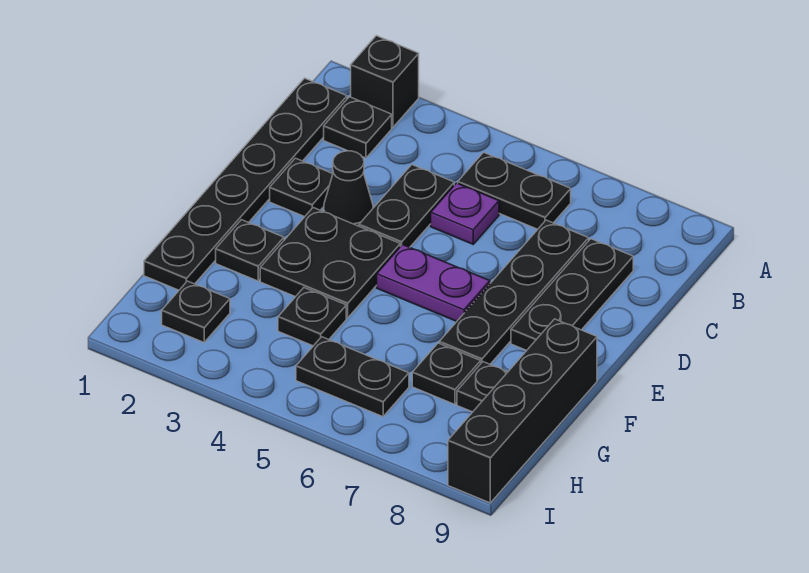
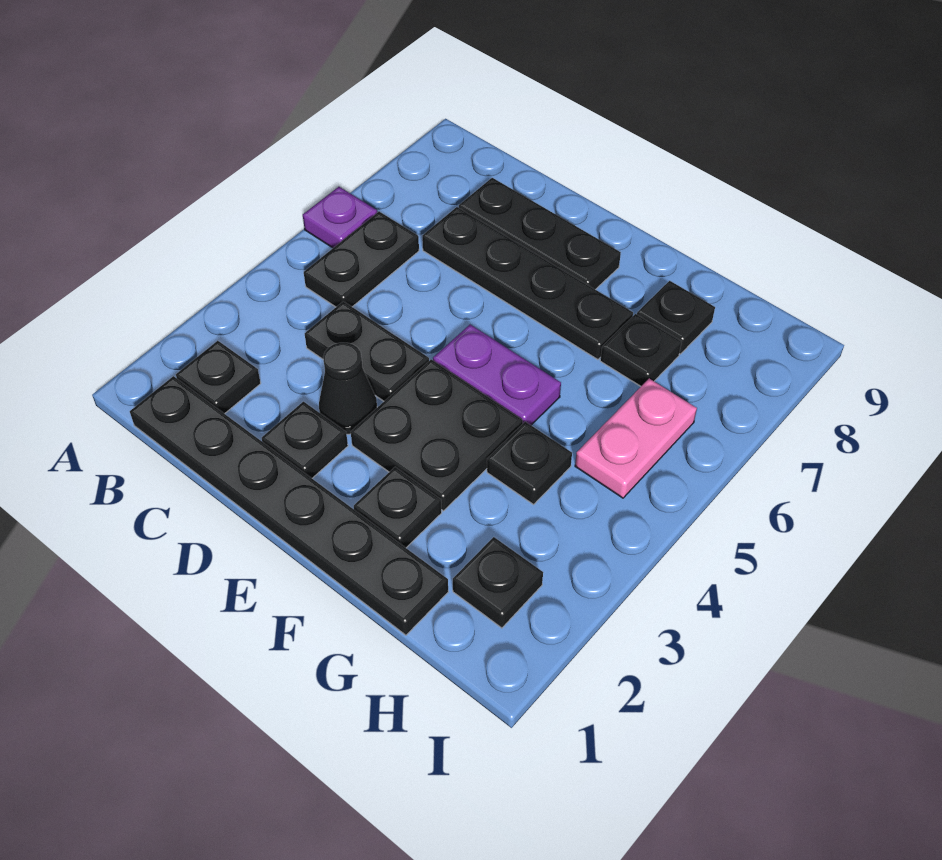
black brick A2 level 1 -> none
purple plate C5 level 1 -> purple plate A6 level 1
purple plate E5:E6 level 1 -> purple plate E5:F5 level 1
black brick F9:I9 level 1 -> none
black plate H5:H6 level 1 -> pink plate H5:H6 level 1

